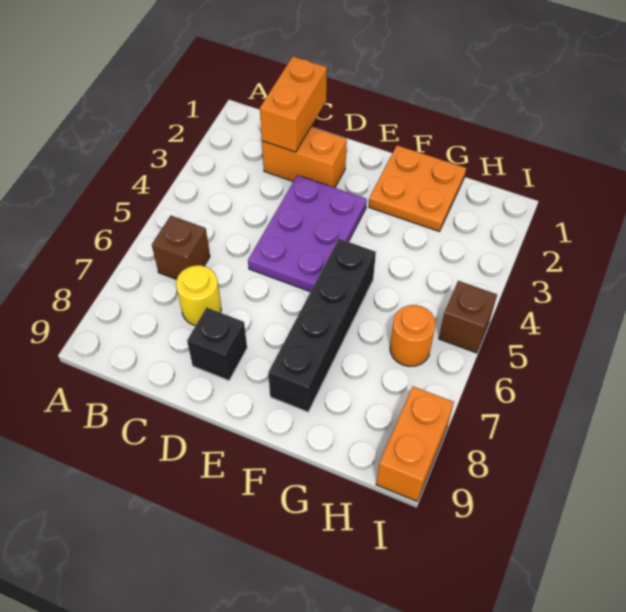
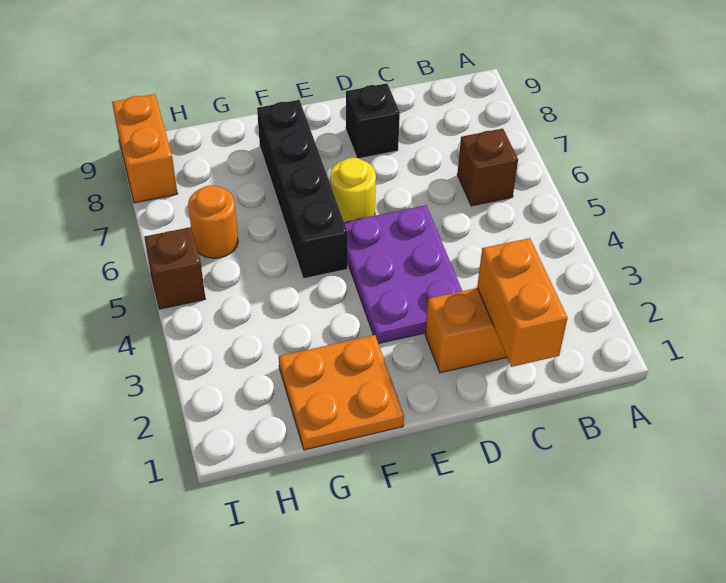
yellow round brick C7 level 1 -> yellow round brick E6 level 1

